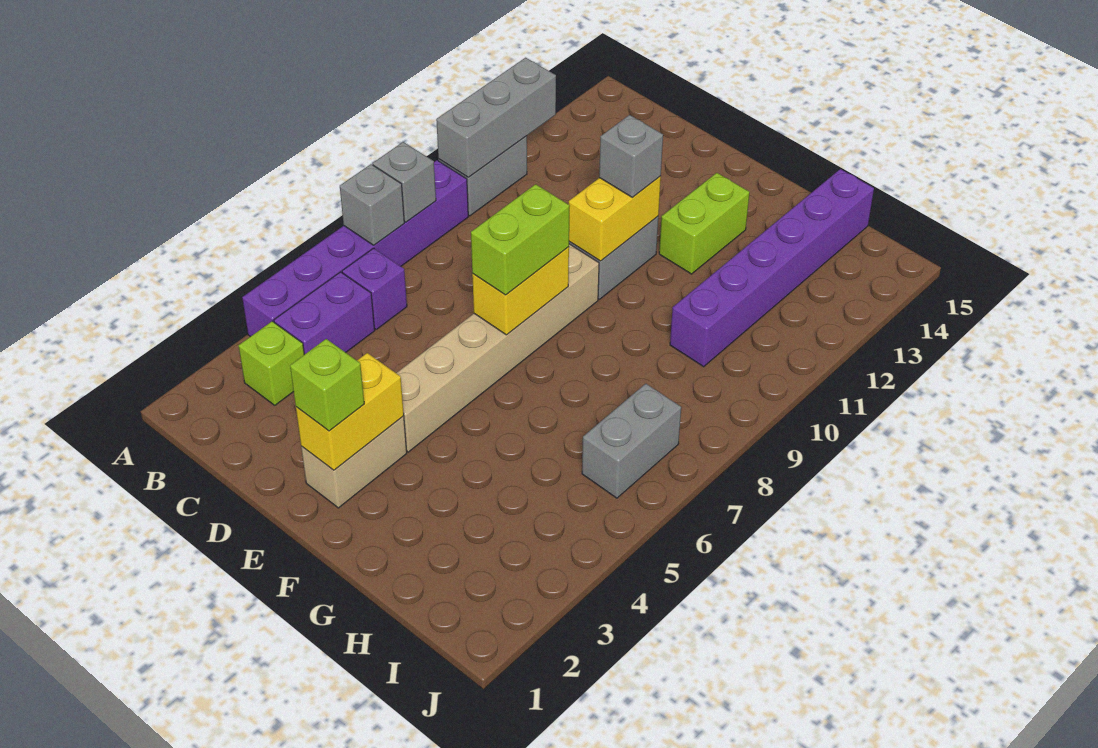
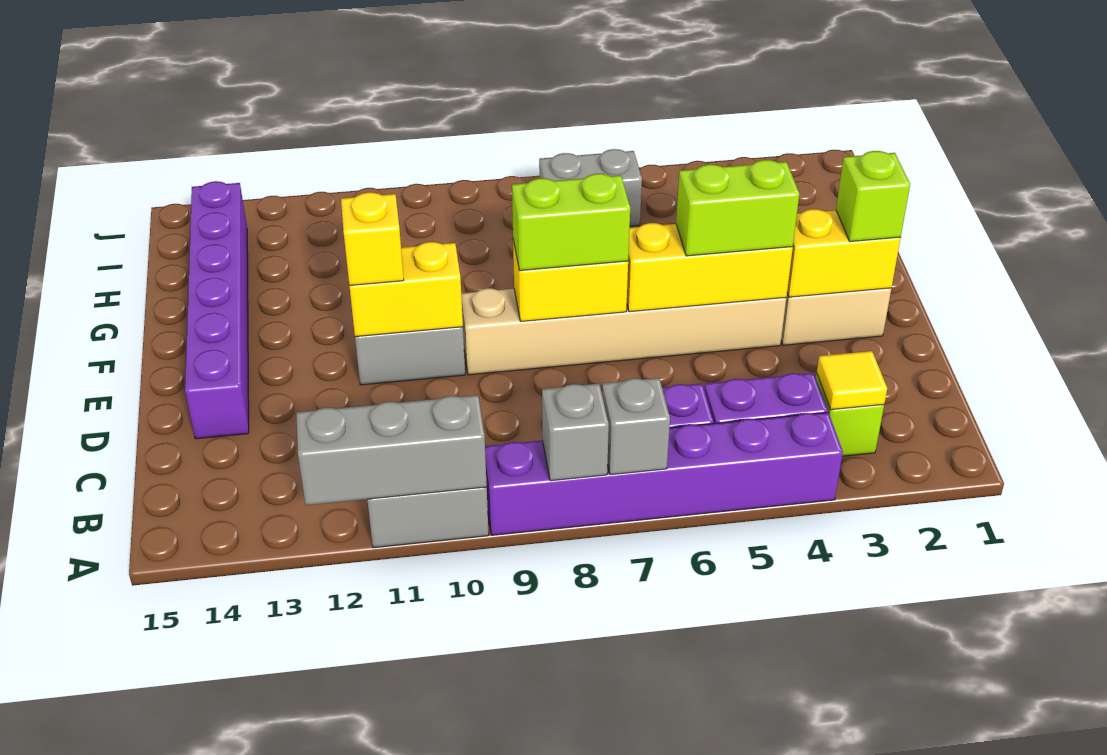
none -> yellow tile B3 level 2
none -> yellow brick E4:E6 level 2
grey brick E11 level 3 -> yellow brick E11 level 3
lime brick F12:F13 level 1 -> lime brick E4:E5 level 3
purple brick H10:H15 level 1 -> purple brick D14:I14 level 1

